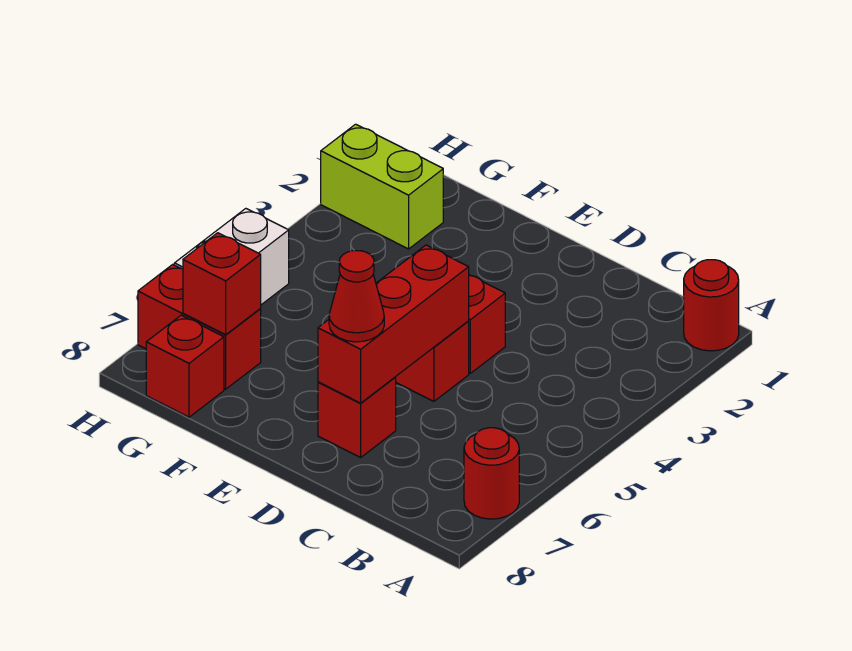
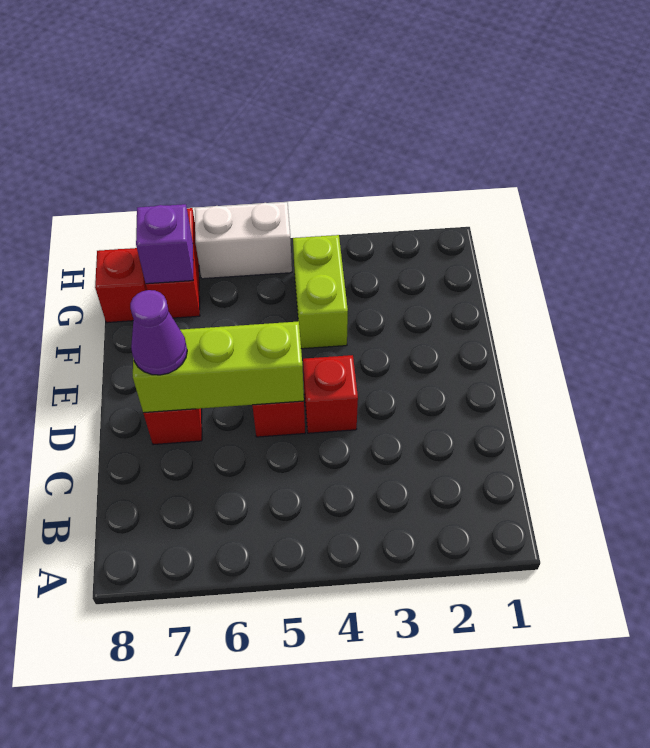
red round brick A1 level 1 -> none
red round brick A7 level 1 -> none
red brick D5:D7 level 2 -> lime brick D5:D7 level 2
red cone D7 level 3 -> purple cone D7 level 3
lime brick G2:H2 level 1 -> lime brick F4:G4 level 1
red brick G7 level 2 -> purple brick G7 level 2

